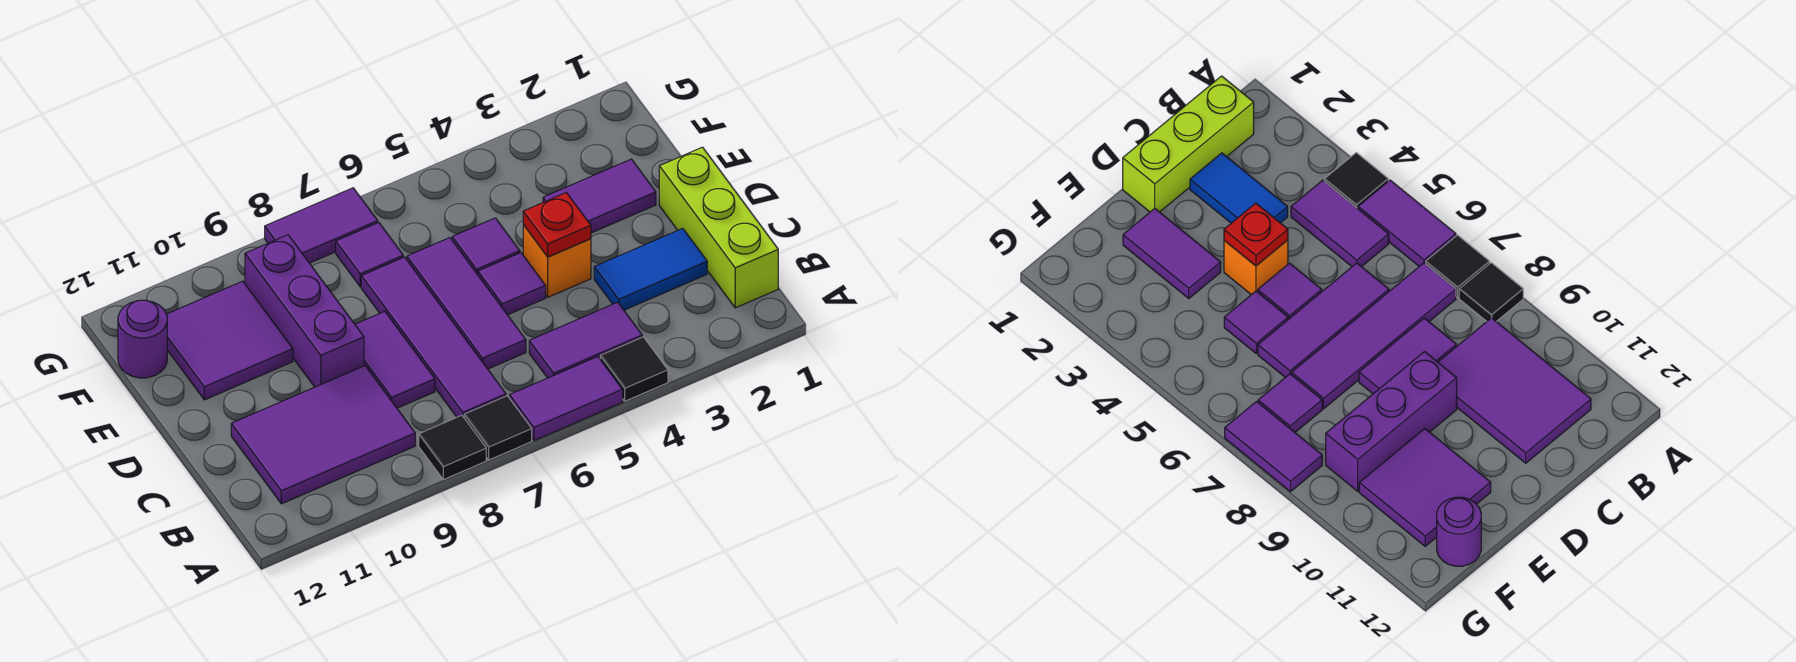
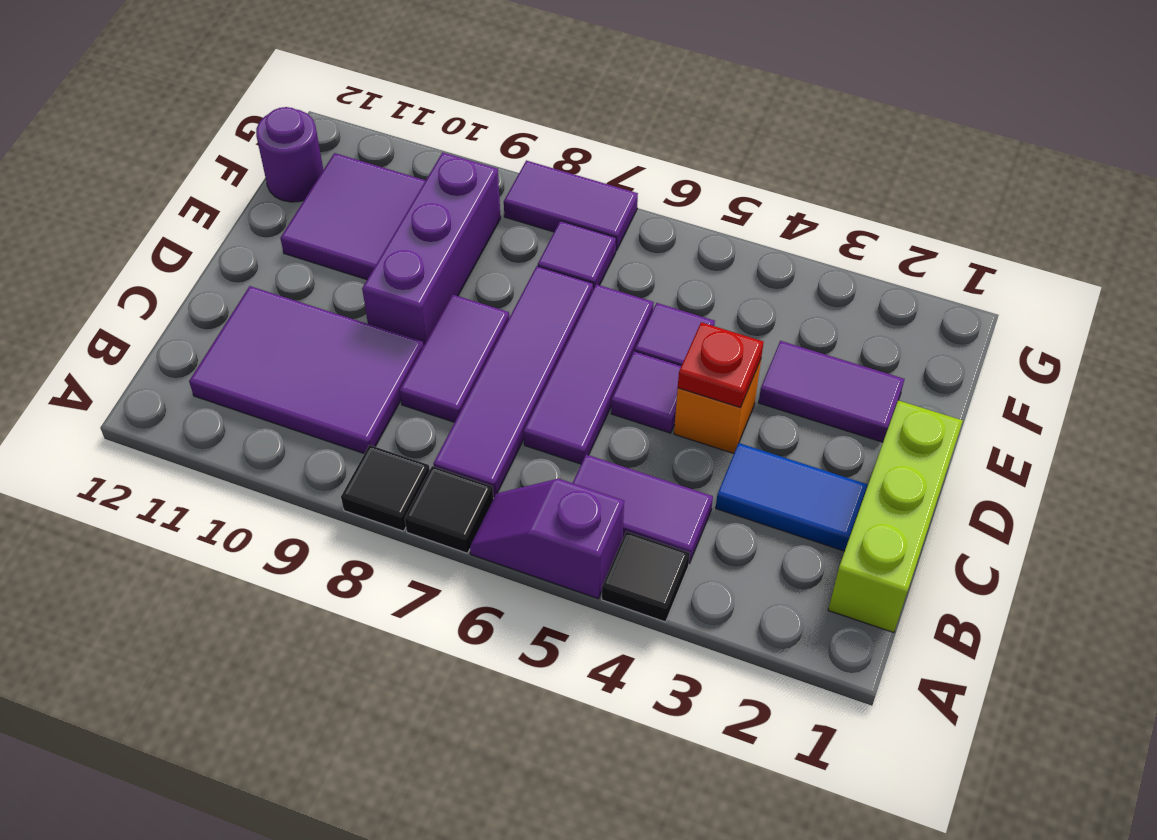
purple tile A5:A6 level 1 -> purple slope A5:A6 level 1 top 5

